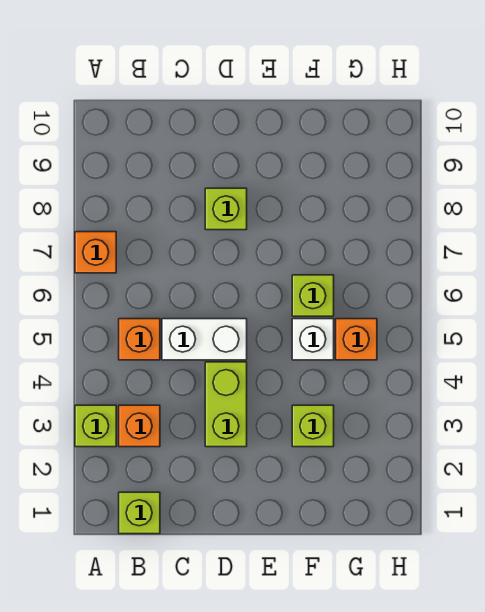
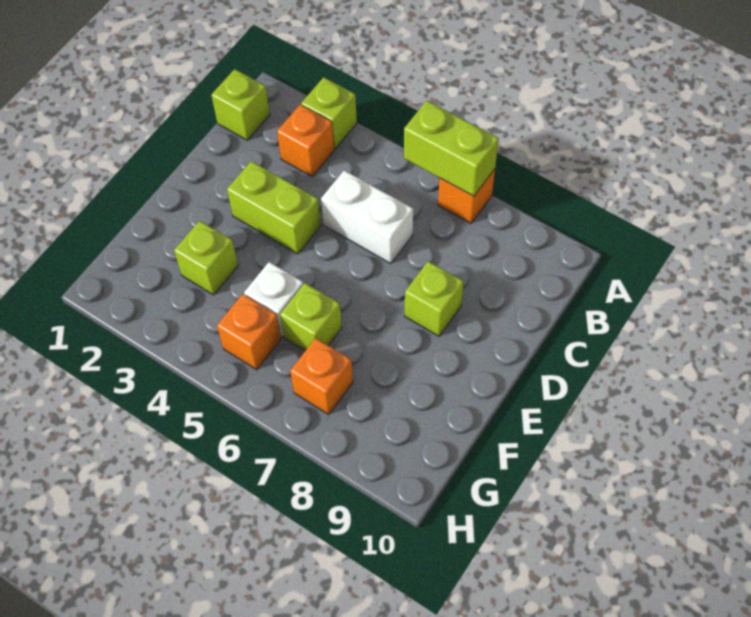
none -> lime brick A6:A7 level 2
orange brick B5 level 1 -> orange brick G7 level 1
white brick C5:D5 level 1 -> white brick C5:C6 level 1

